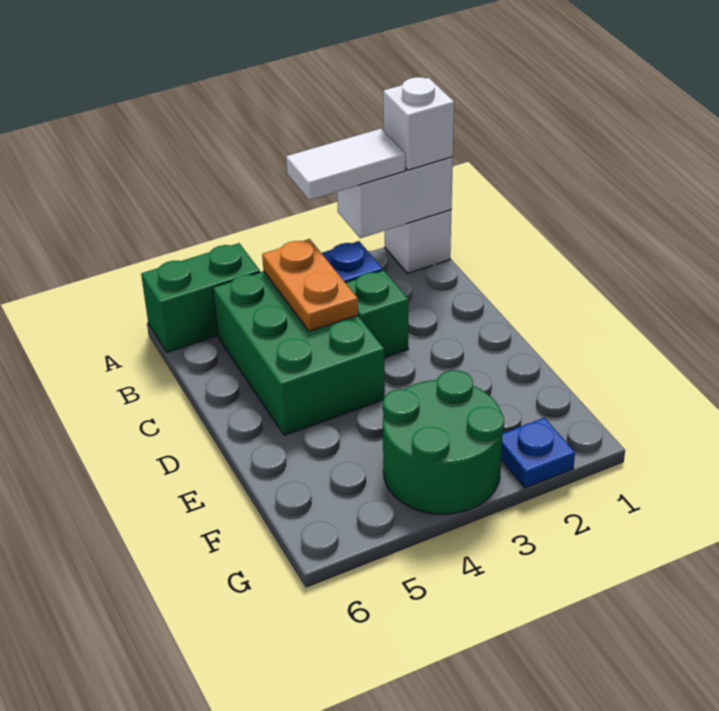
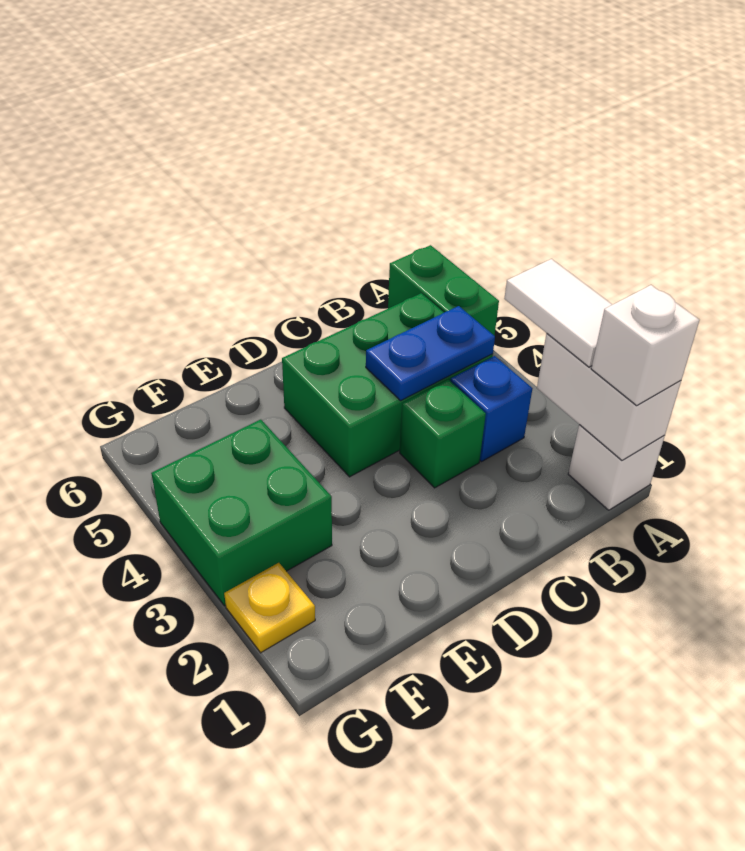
orange plate B4:C4 level 2 -> blue plate B4:C4 level 2
green round brick F3:G4 level 1 -> green brick F3:G4 level 1
blue plate G2 level 1 -> yellow plate G2 level 1

